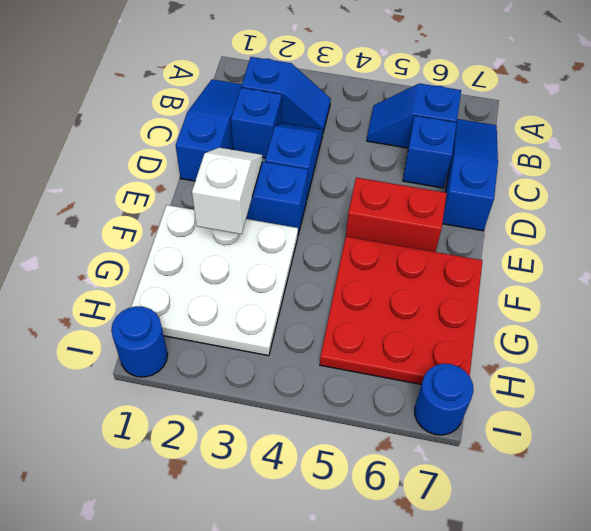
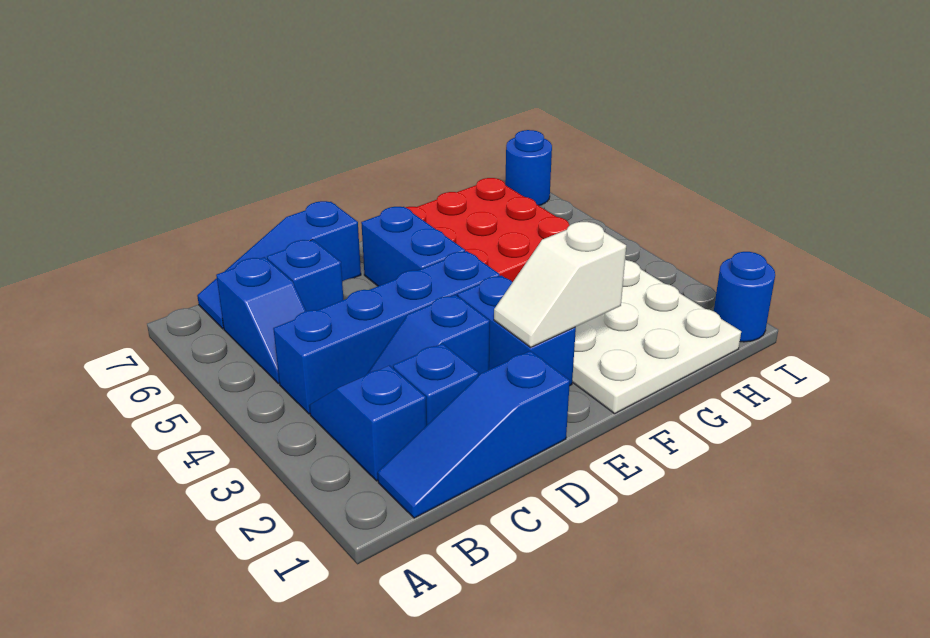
none -> blue brick B4:E4 level 1
red brick E5:E6 level 1 -> blue brick E5:E6 level 1

